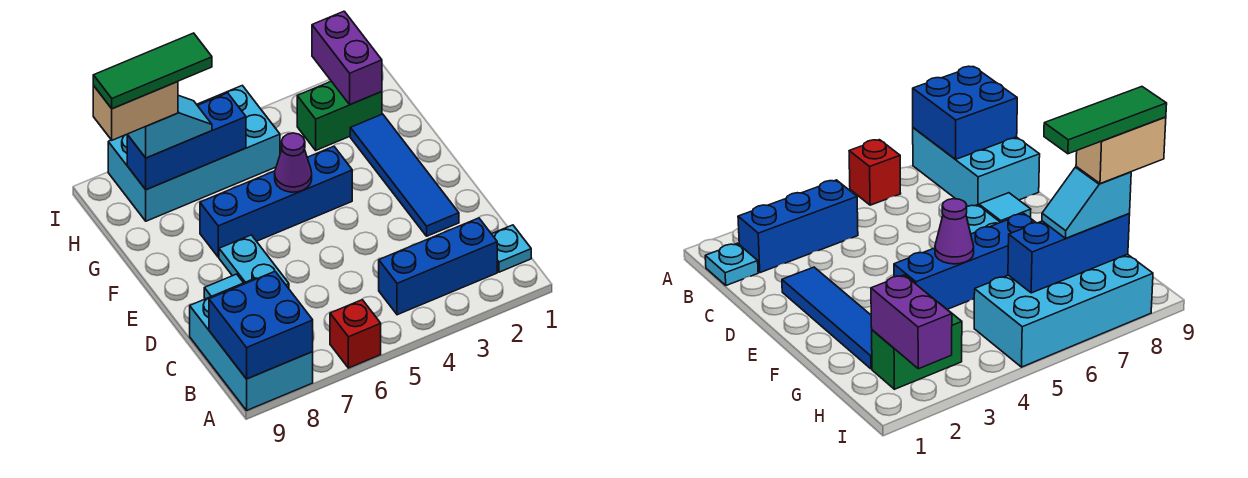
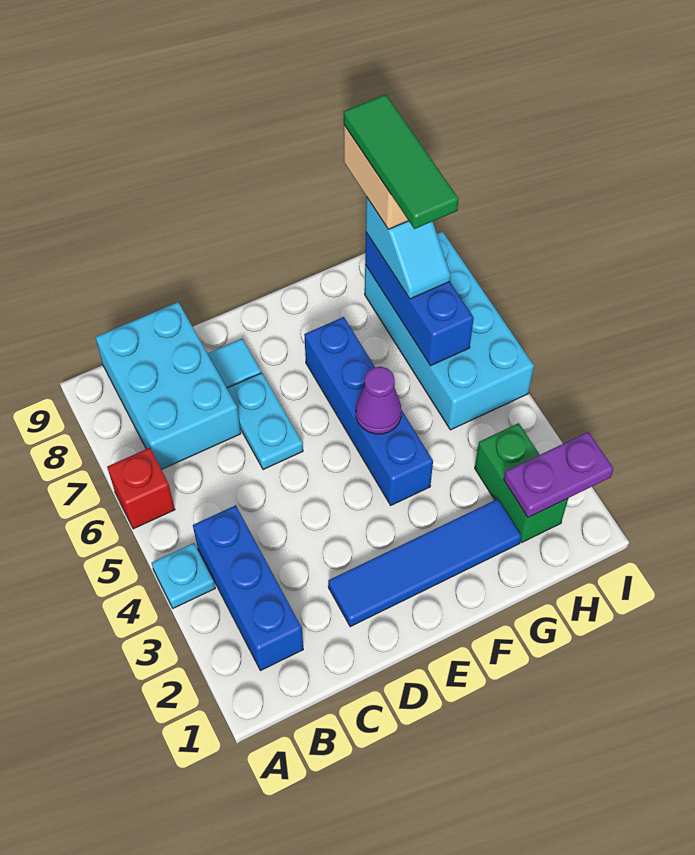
cyan brick A8:C9 level 1 -> cyan brick B7:C9 level 1
blue brick A8:B9 level 2 -> none
cyan plate B1 level 1 -> cyan plate A4 level 1
cyan plate D7:E7 level 1 -> cyan plate D6:D7 level 1
purple brick H2:I2 level 2 -> purple plate H2:I2 level 2

